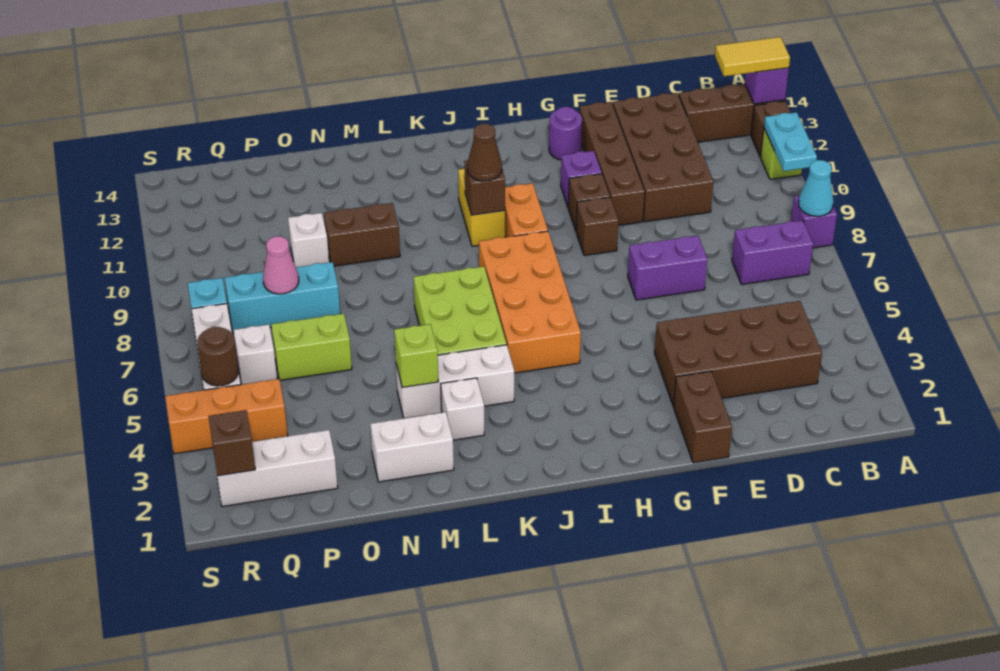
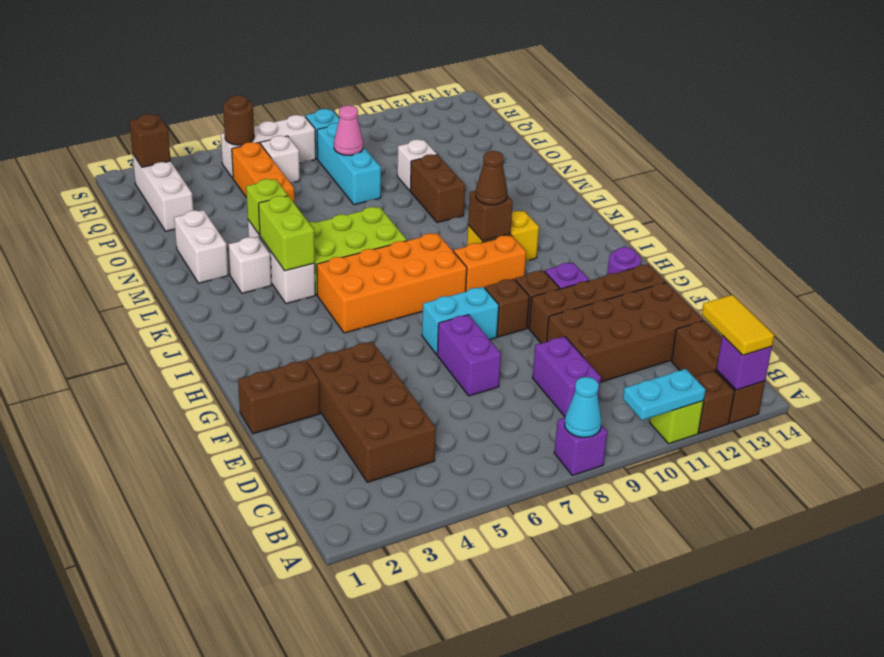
purple brick B7:C7 level 1 -> purple brick C9:D9 level 1
none -> cyan brick G7:G8 level 1
lime brick O6:P6 level 1 -> lime brick K4:L4 level 2
orange brick Q4:S4 level 1 -> orange brick O5:Q5 level 1

